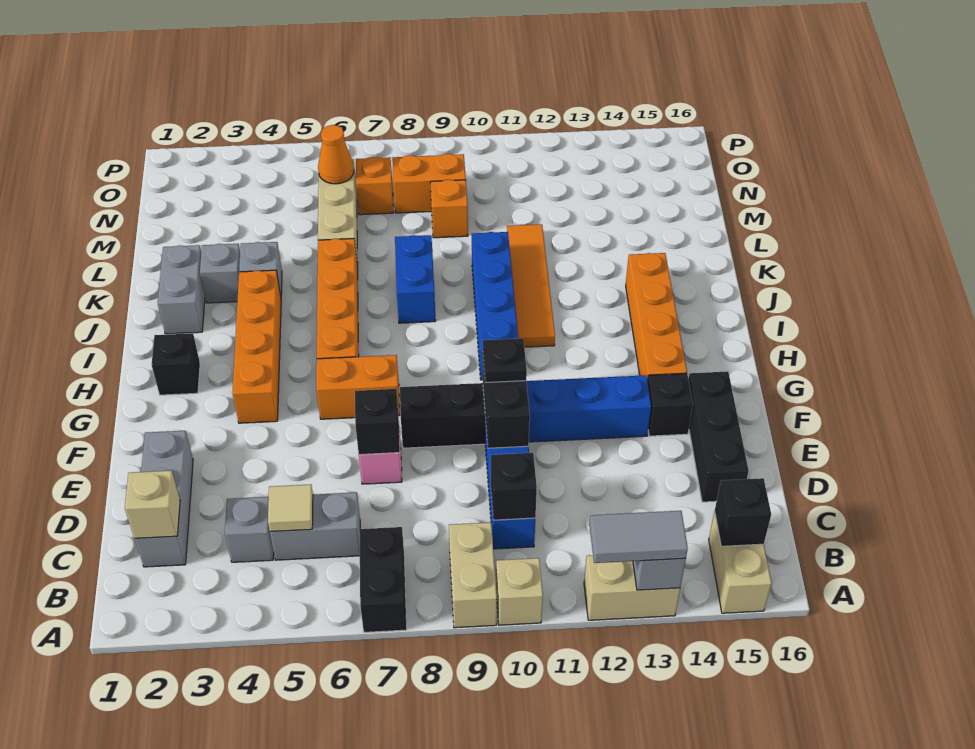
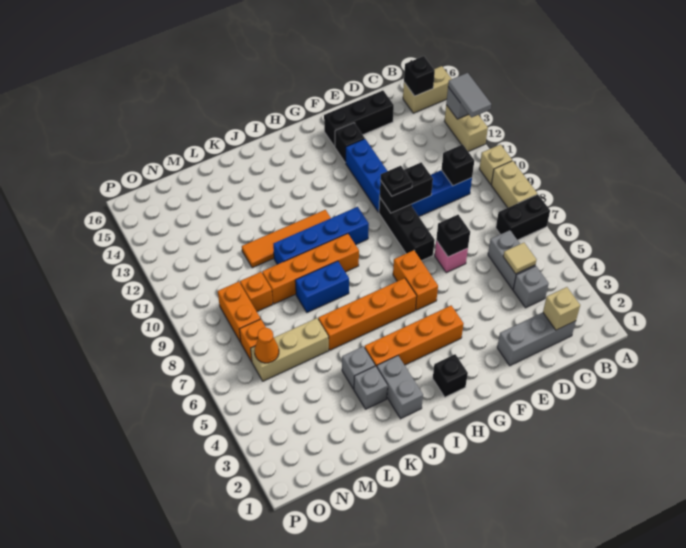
tan brick A9:B9 level 1 -> tan brick A8:A9 level 1
orange brick G14:J14 level 1 -> orange brick I9:L9 level 1
grey brick J2:K2 level 1 -> grey brick J2:J3 level 1

